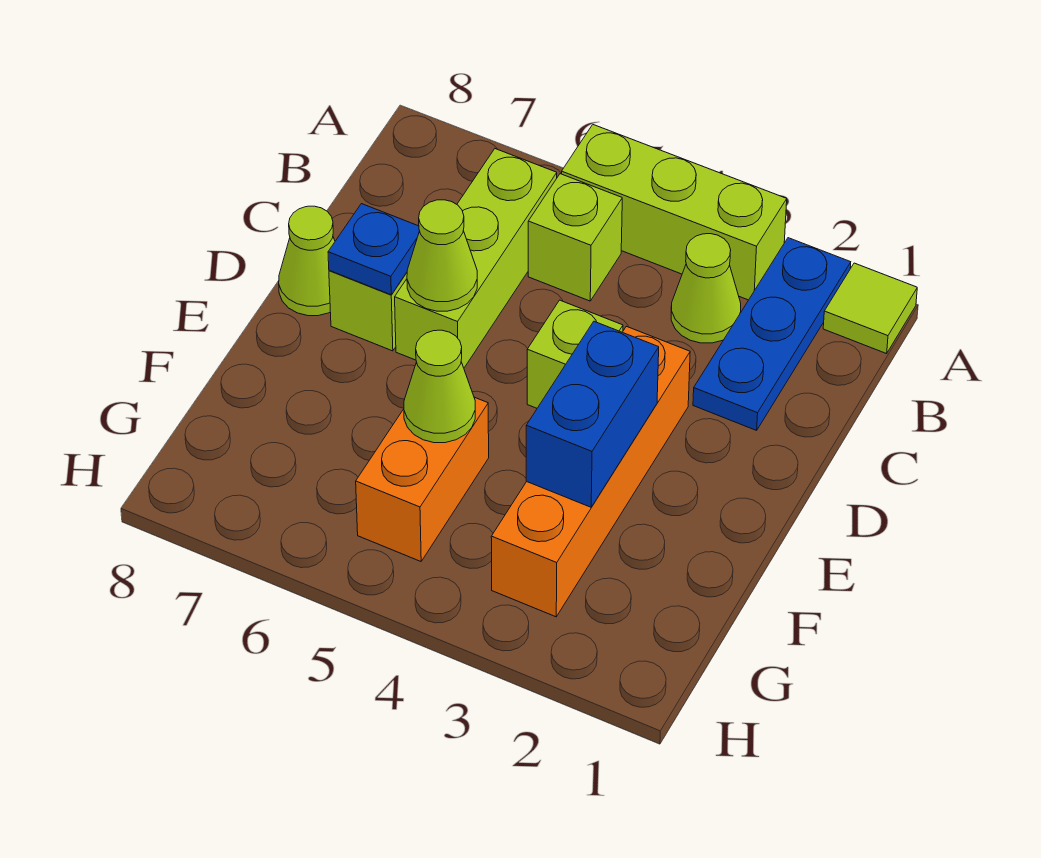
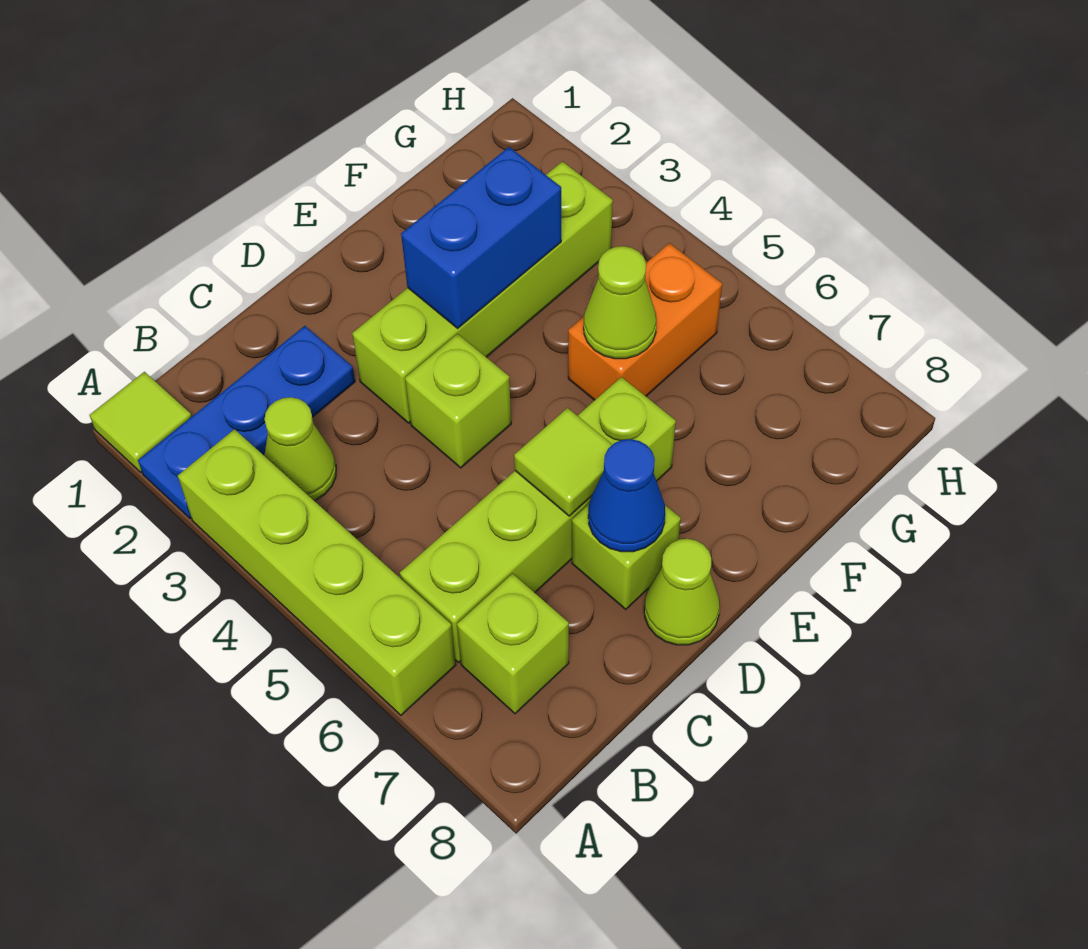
lime brick A3:A5 level 1 -> lime brick A3:A6 level 1
lime brick B5 level 1 -> lime brick B7 level 1
lime brick B6:D6 level 1 -> lime brick B6:E6 level 1
orange brick D3:G3 level 1 -> lime brick D3:G3 level 1
lime cone D6 level 2 -> lime tile D6 level 2
blue plate D7 level 2 -> blue cone D7 level 2

